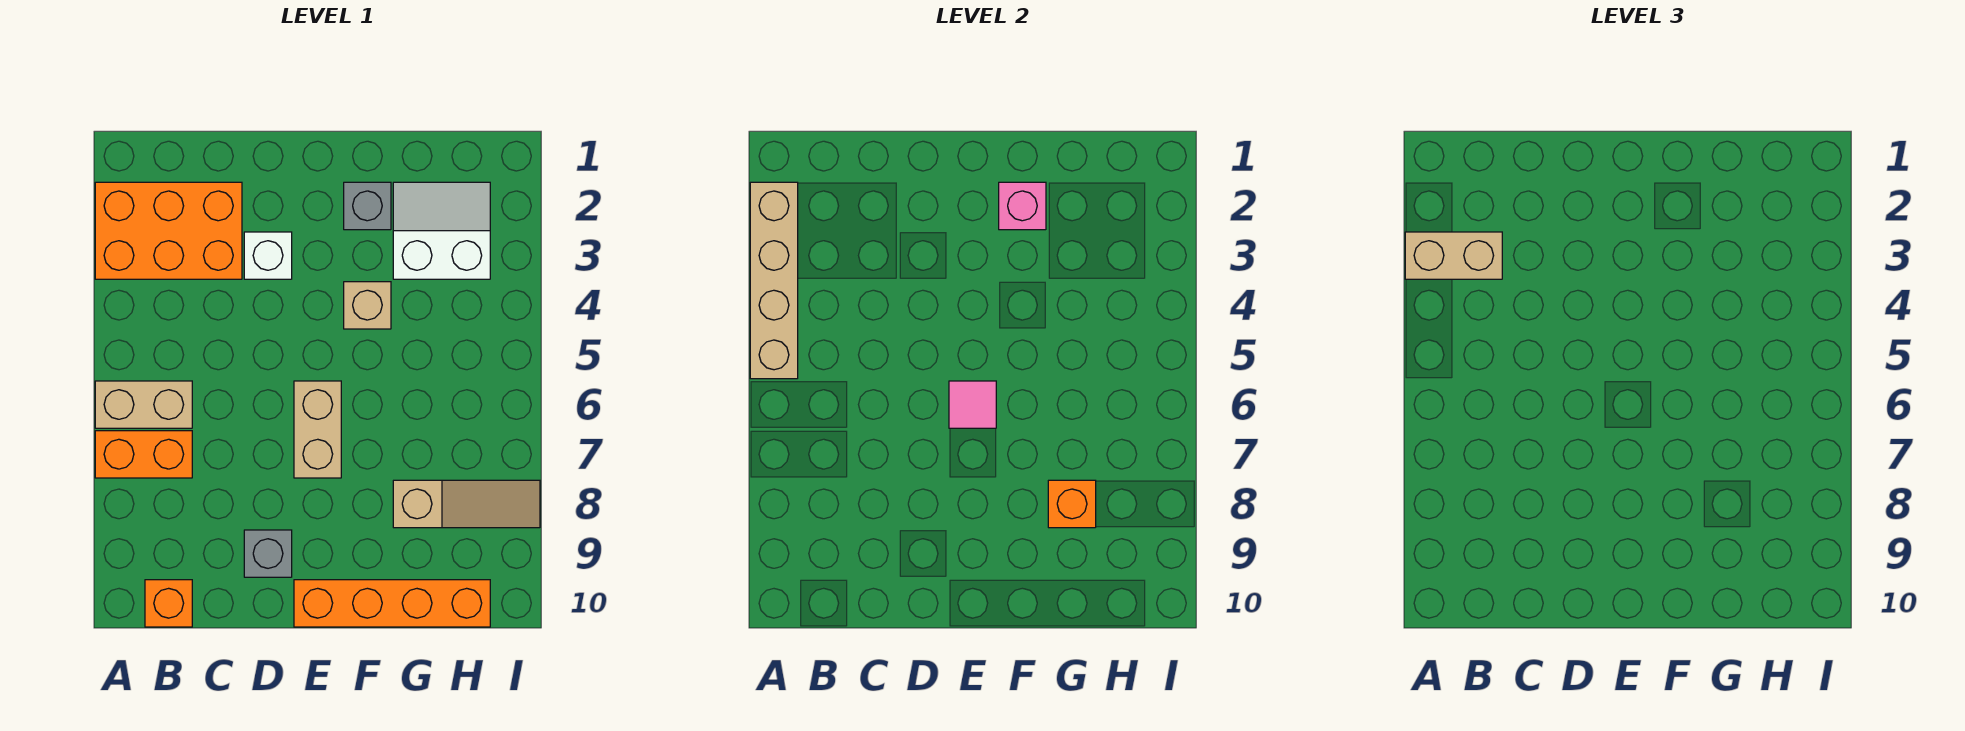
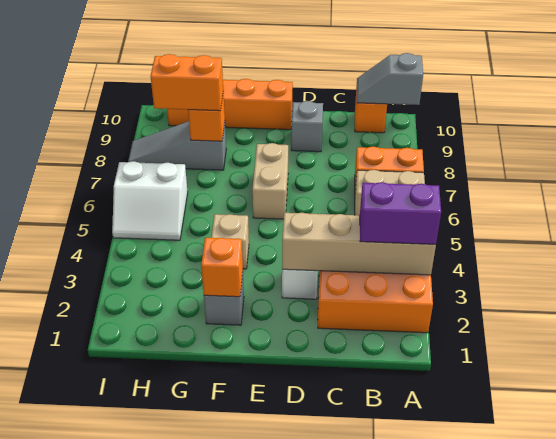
tan brick A2:A5 level 2 -> tan brick A3:D3 level 2
tan brick A3:B3 level 3 -> purple brick A3:B3 level 3
none -> grey slope A10:B10 level 2 top A
pink tile E6 level 2 -> none
pink brick F2 level 2 -> orange brick F2 level 2
white slope G2:H3 level 1 top 3 -> white slope H5:I6 level 1 top 6
tan slope G8:I8 level 1 top G -> grey slope G8:I8 level 1 top G
none -> orange brick G8:H8 level 3

